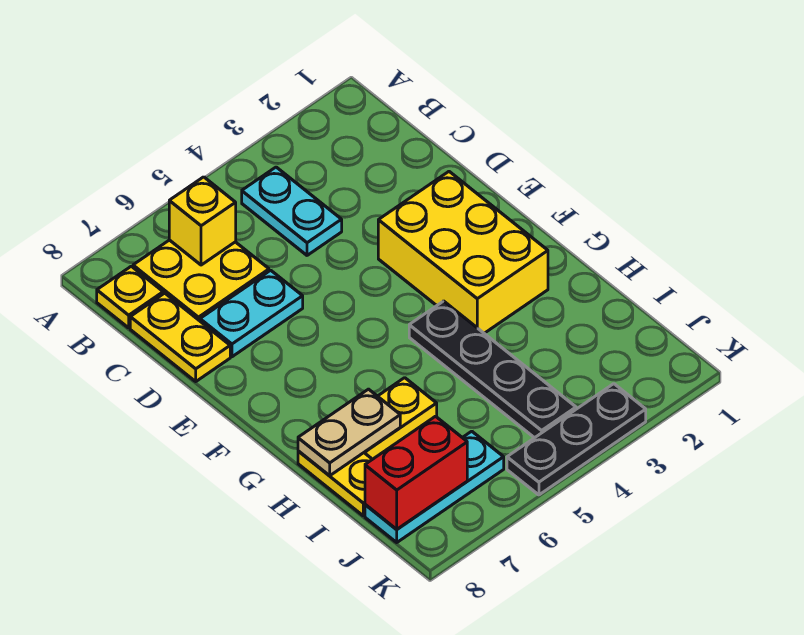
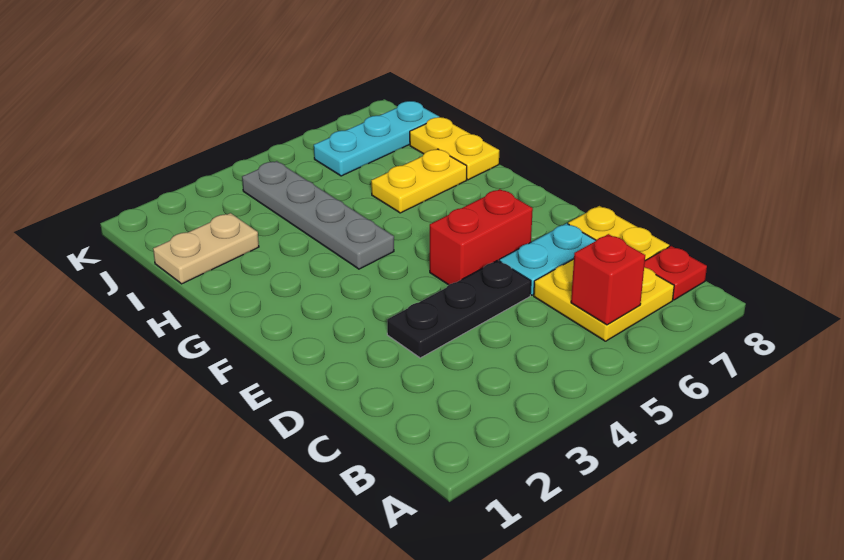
cyan plate B4:C4 level 1 -> none
yellow brick B6 level 2 -> red brick B6 level 2
yellow plate B8 level 1 -> red plate B8 level 1
yellow brick E2:G3 level 1 -> none
black plate G4:J4 level 1 -> grey plate G4:J4 level 1
tan plate H7:H8 level 2 -> tan plate I1:I2 level 1
red brick J7:J8 level 2 -> red brick E5:E6 level 1
black plate K3:K5 level 1 -> black plate D3:D5 level 1

